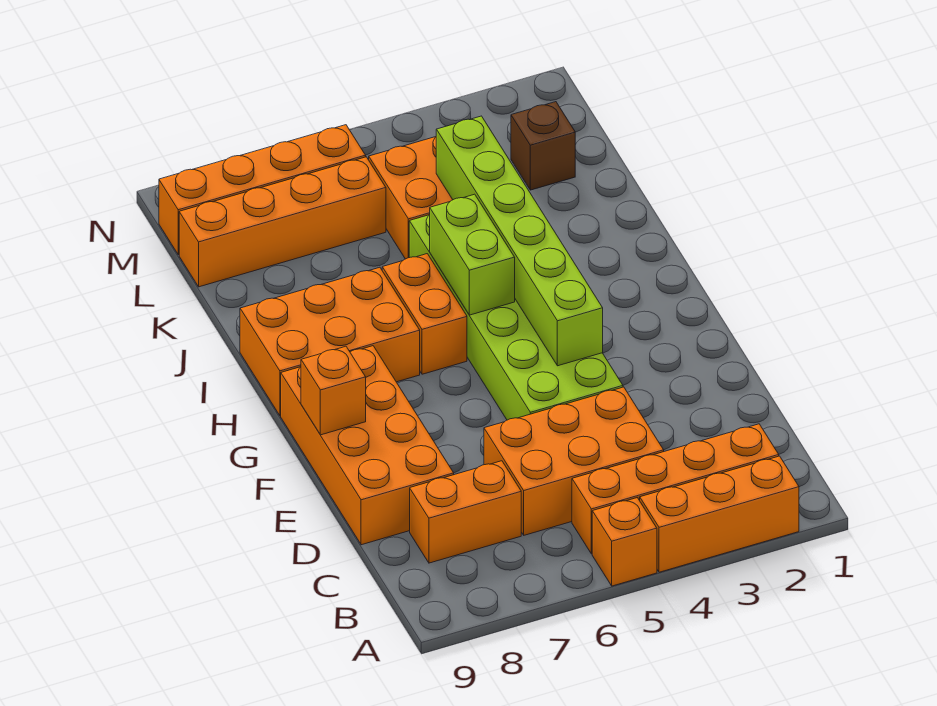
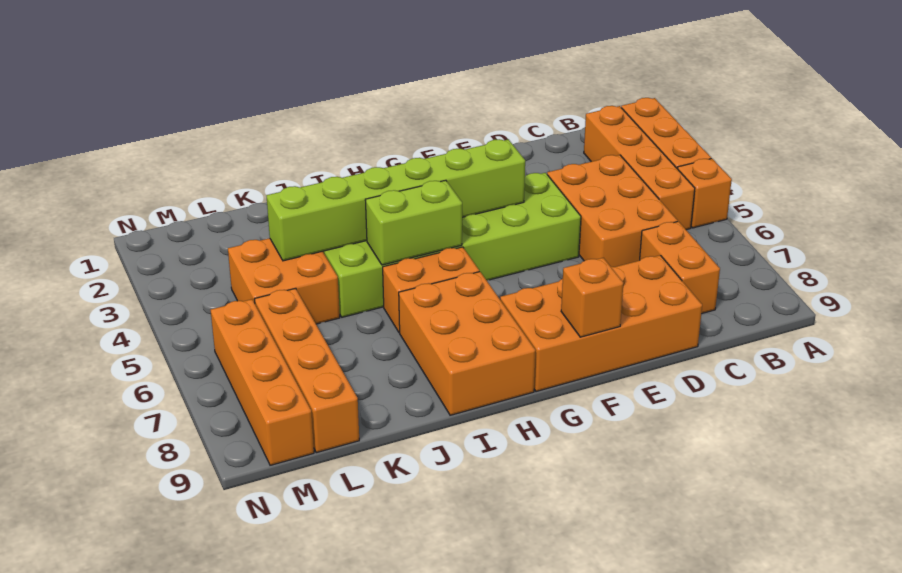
brown brick L2 level 1 -> none

